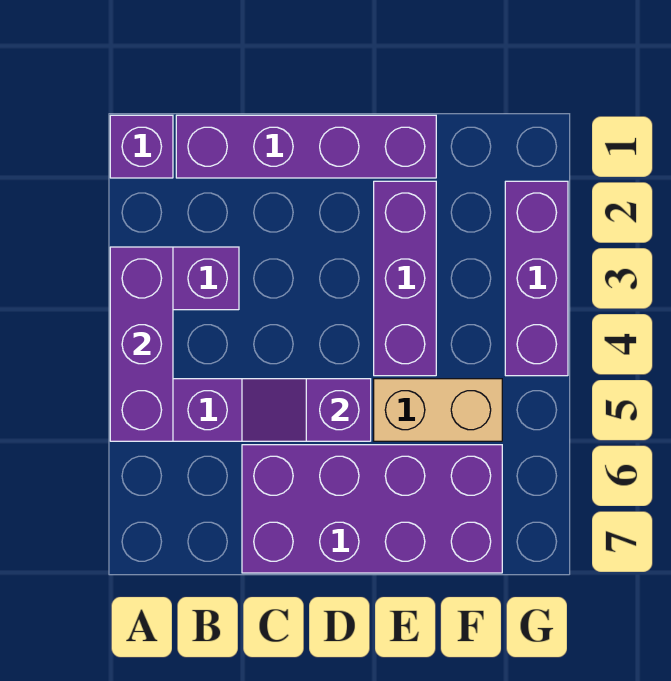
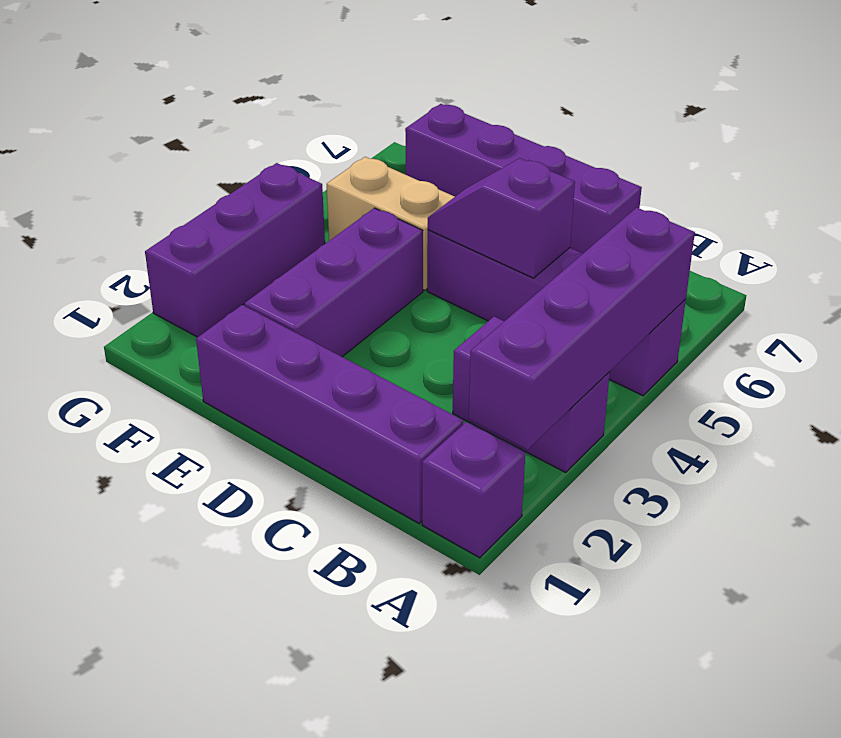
purple brick A3:A5 level 2 -> purple brick A2:A5 level 2
purple slope C5:D5 level 2 top D -> purple slope C5:D5 level 2 top C
purple brick C6:F7 level 1 -> purple brick C7:F7 level 1

